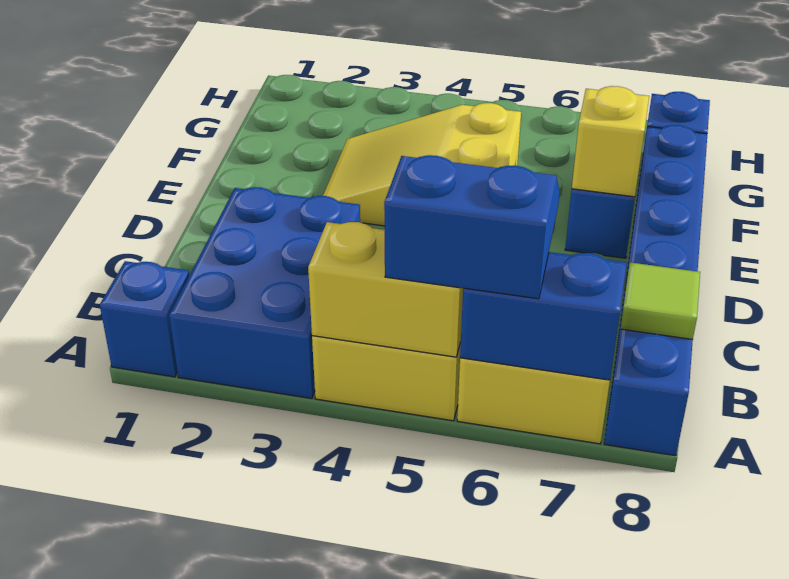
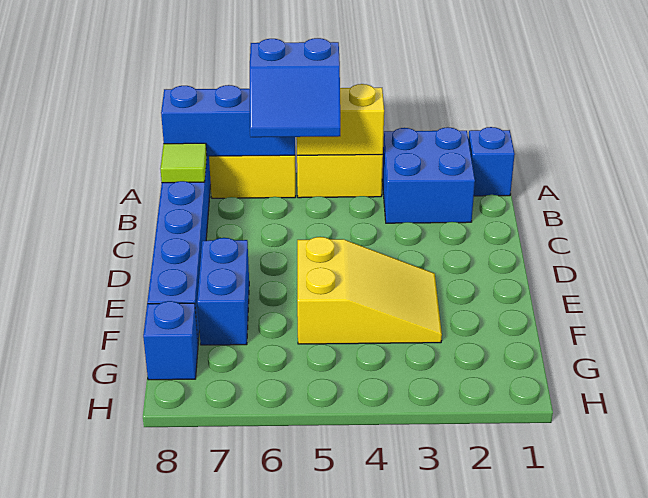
blue brick A2:C3 level 1 -> blue brick A2:B3 level 1
blue brick A6:A7 level 2 -> blue brick A6:A8 level 2
yellow brick E7 level 2 -> none

